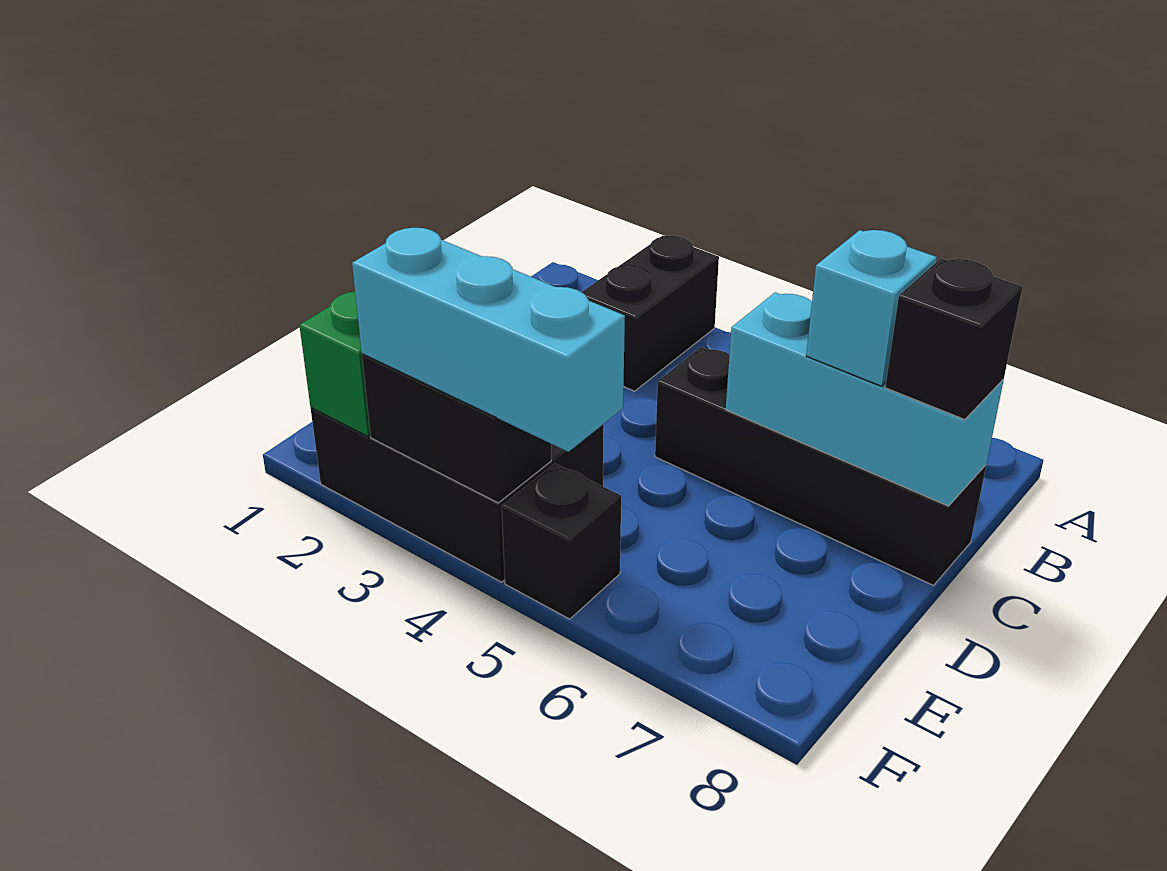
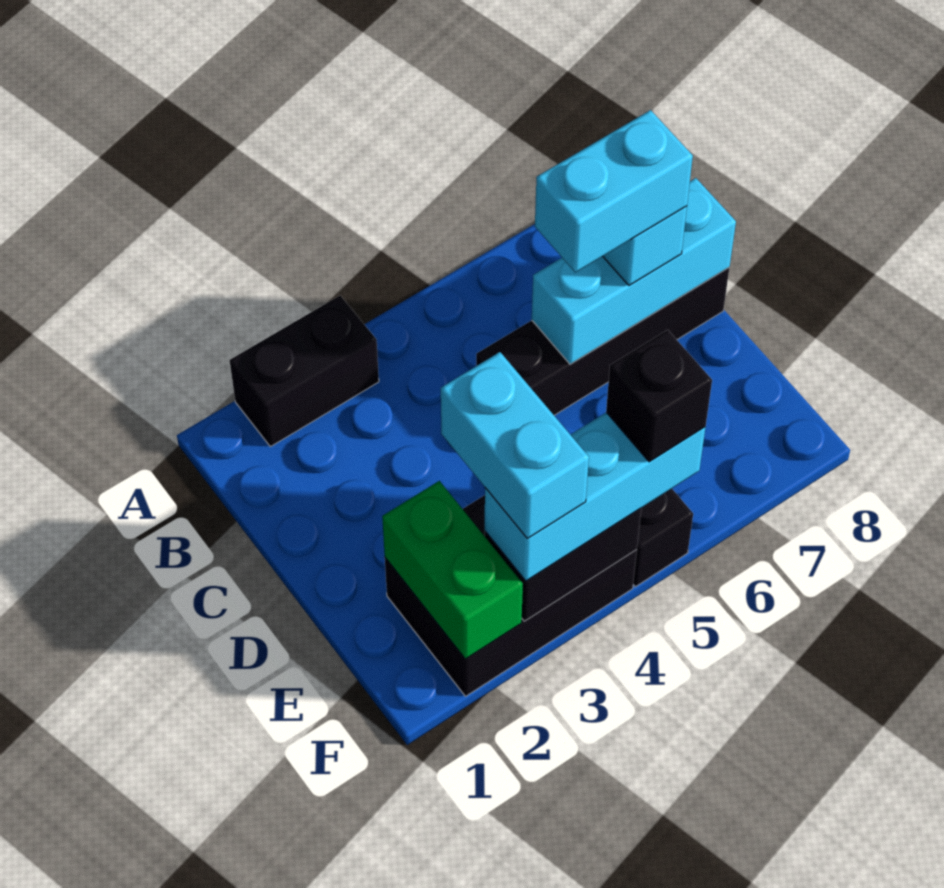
black brick A3:B3 level 1 -> black brick A2:A3 level 1
none -> cyan brick C6:C7 level 4
black brick C8 level 3 -> black brick F5 level 4
none -> cyan brick E3:F3 level 4

